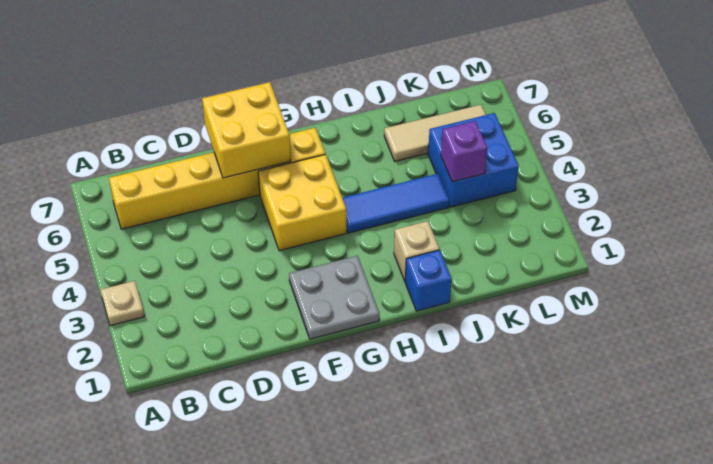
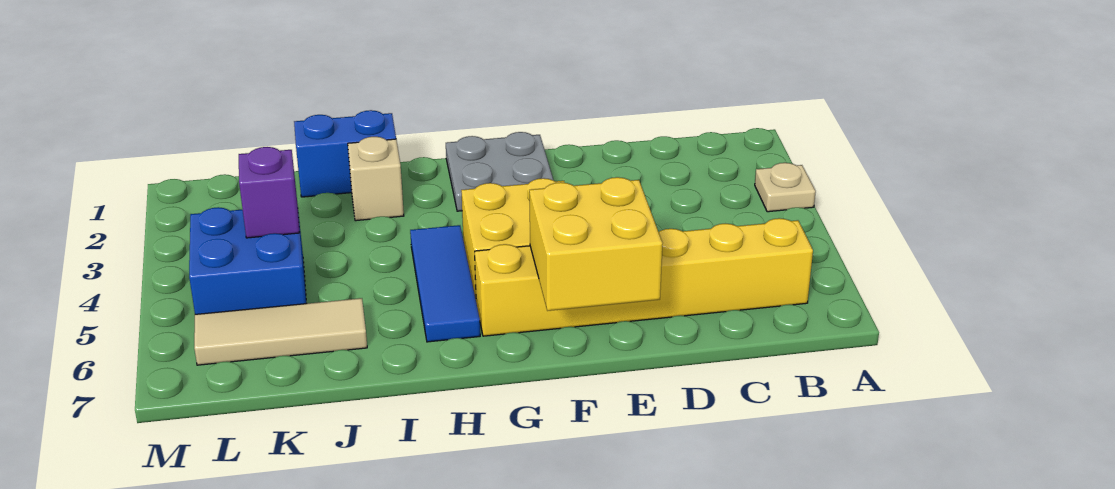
blue tile H4:J4 level 1 -> blue tile H4:H6 level 1
blue brick I1 level 1 -> blue brick I1:J1 level 1

